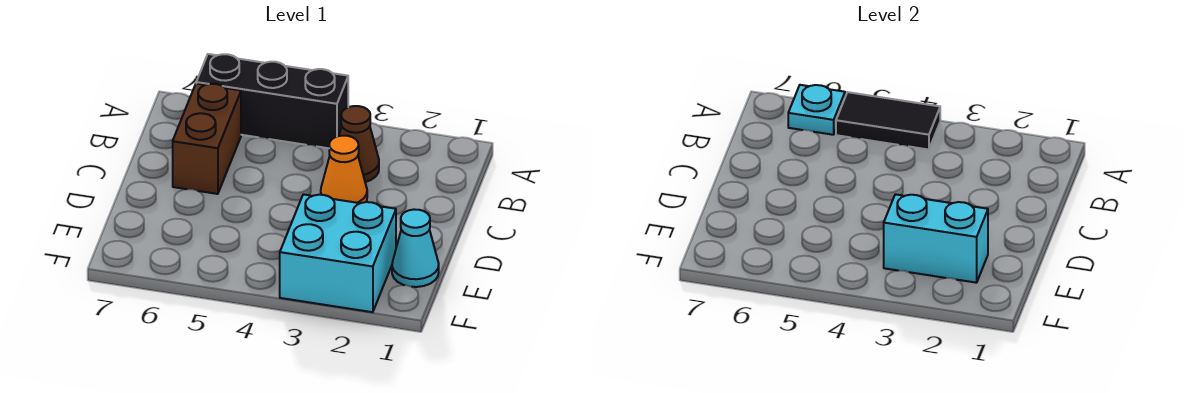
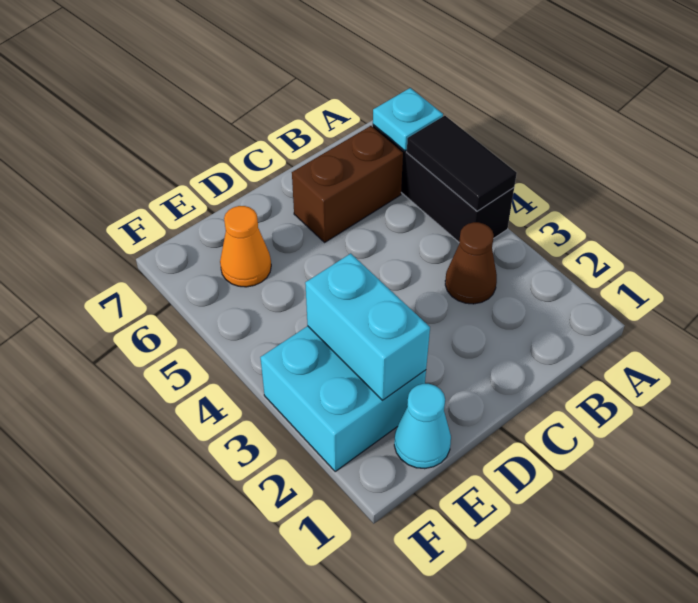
orange cone C3 level 1 -> orange cone E6 level 1

